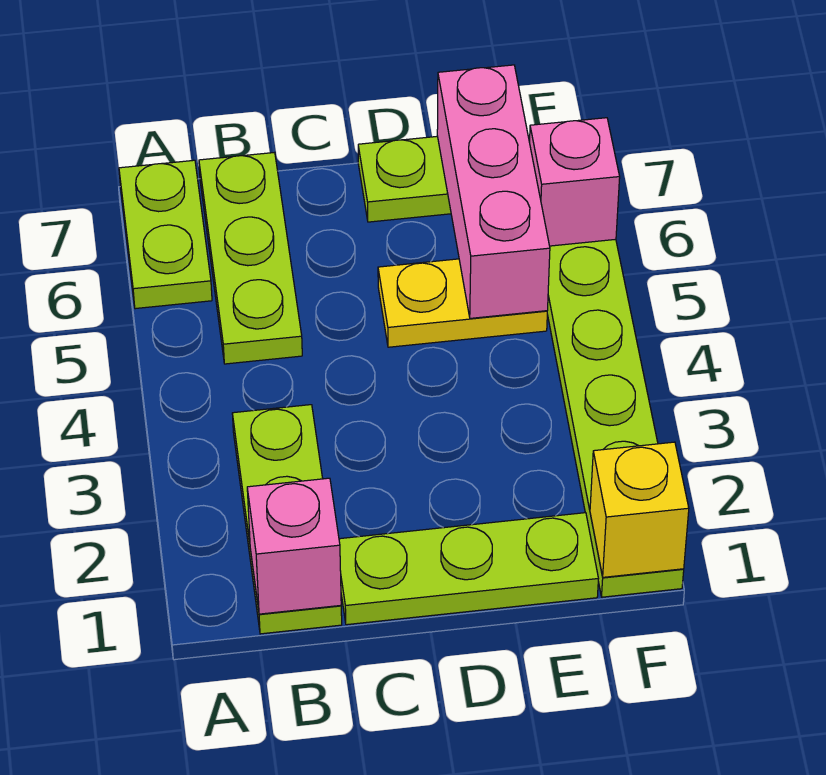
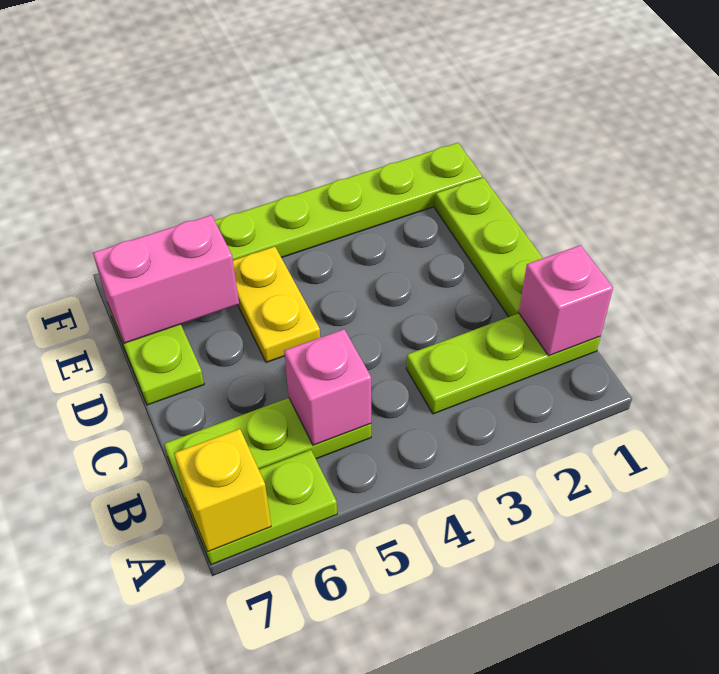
pink brick E5:E7 level 2 -> pink brick E6:E7 level 2
yellow brick F1 level 2 -> yellow brick A7 level 2
pink brick F6 level 2 -> pink brick B5 level 2

